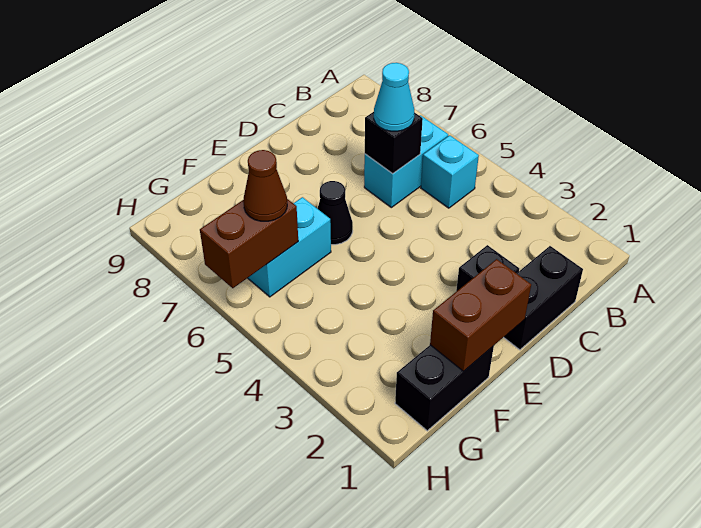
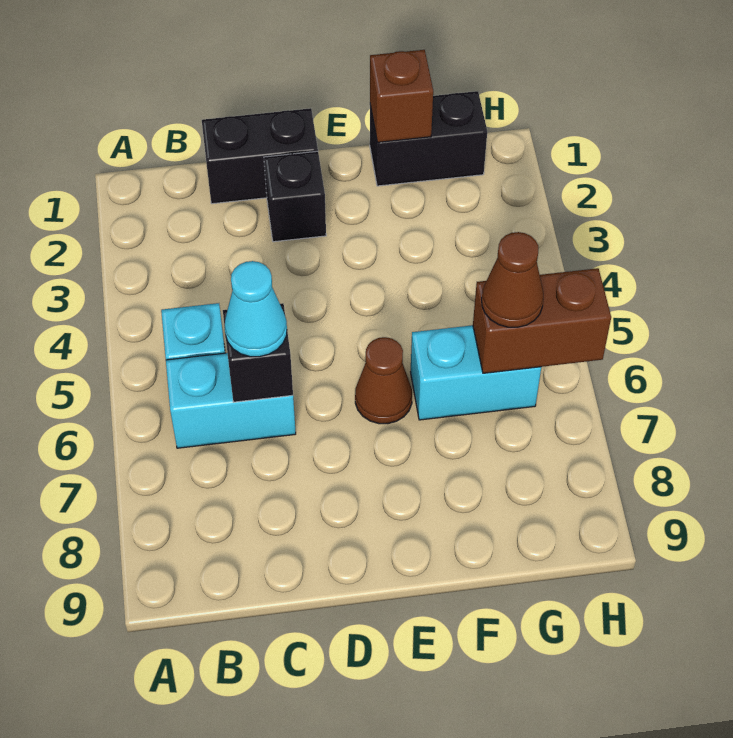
brown brick E1:F1 level 2 -> brown brick F1 level 2
black cone E6 level 1 -> brown cone E6 level 1

